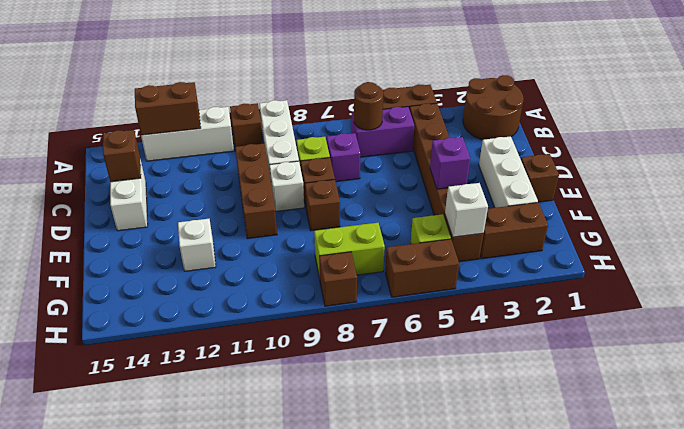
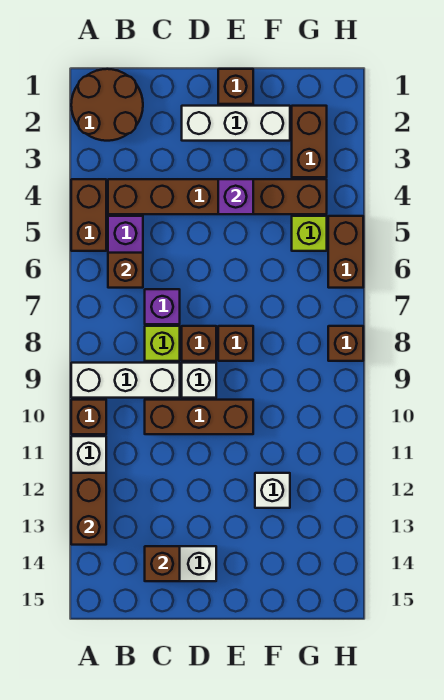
brown round brick B6 level 2 -> brown brick B6 level 2
white brick G4 level 2 -> none
lime brick G7:G8 level 1 -> none

